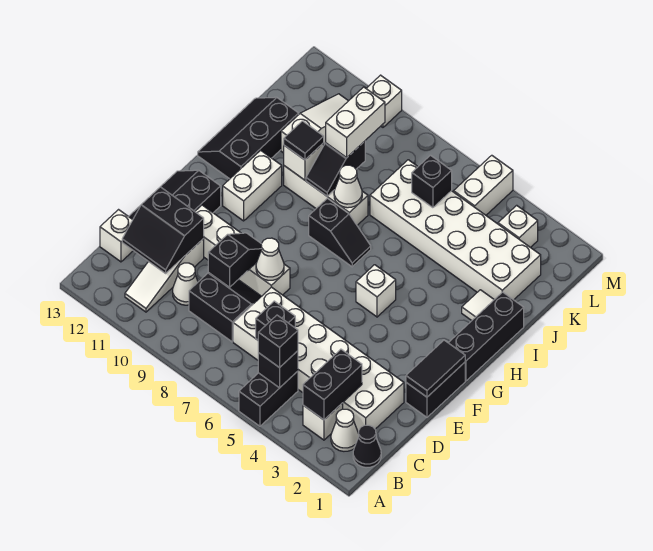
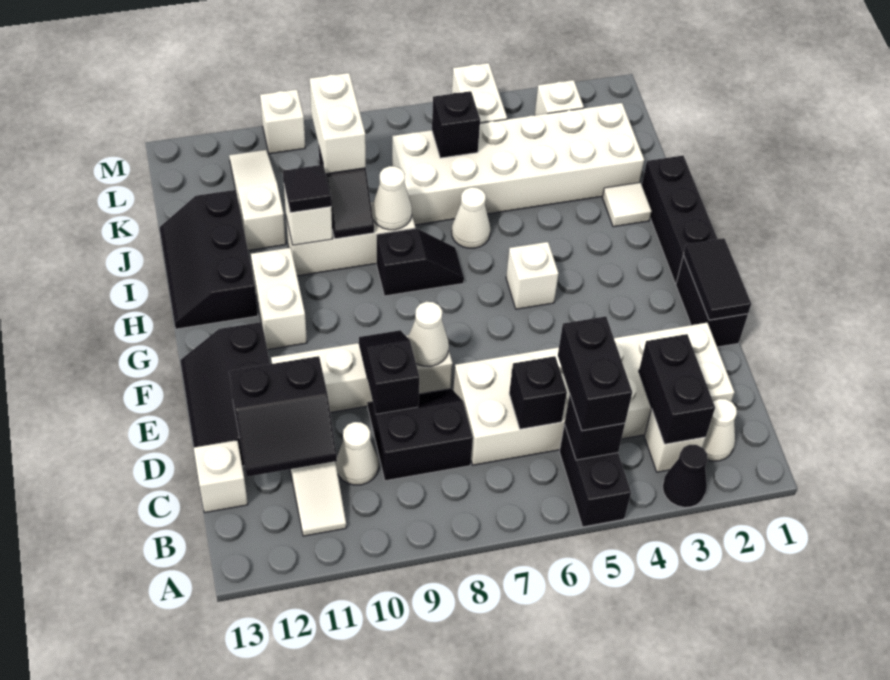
black cone B1 level 1 -> black cone A3 level 1
black brick B5 level 3 -> black brick B5:C5 level 3
none -> white cone I6 level 1

